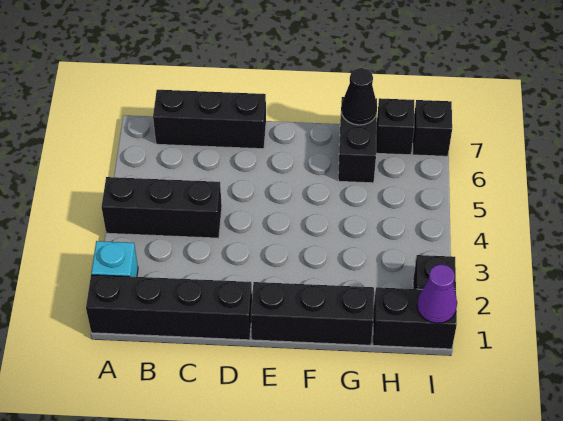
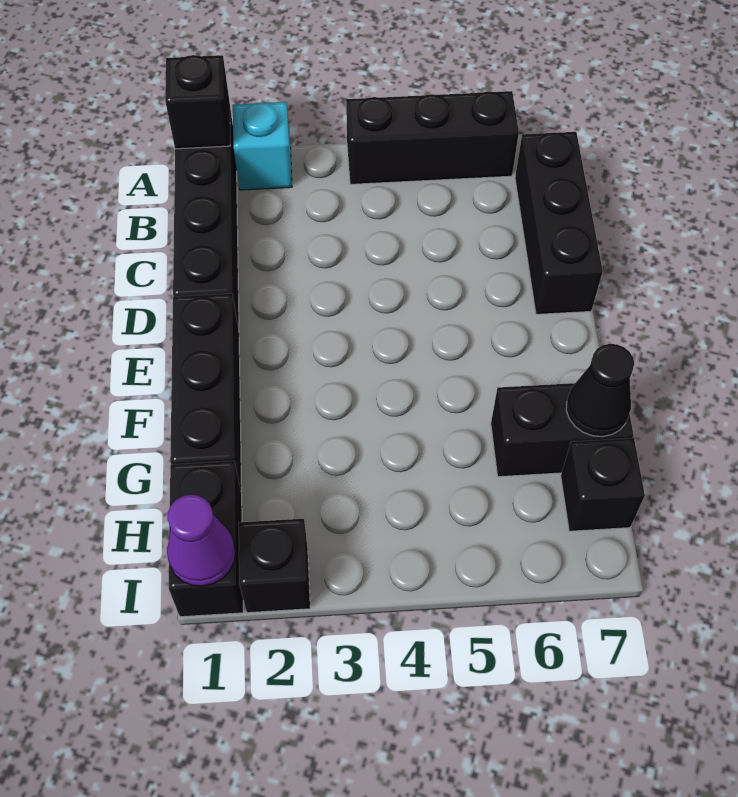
black brick A4:C4 level 1 -> black brick A4:A6 level 1
black brick I7 level 1 -> black brick A1 level 2

